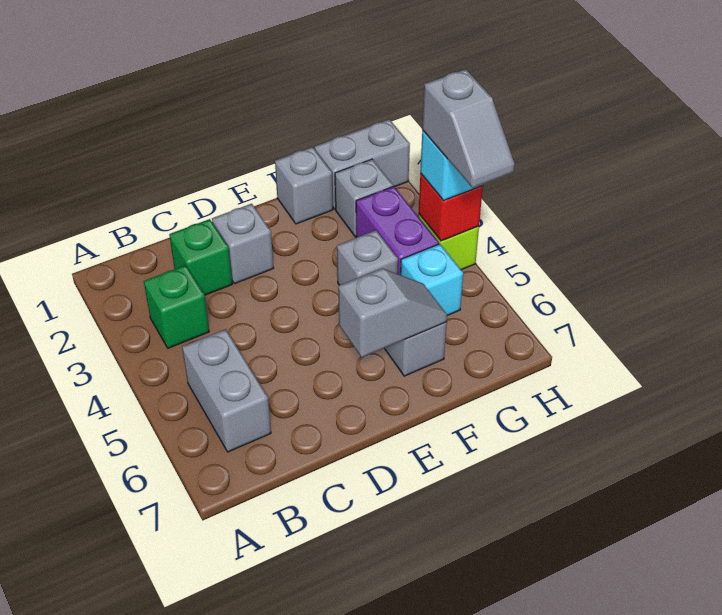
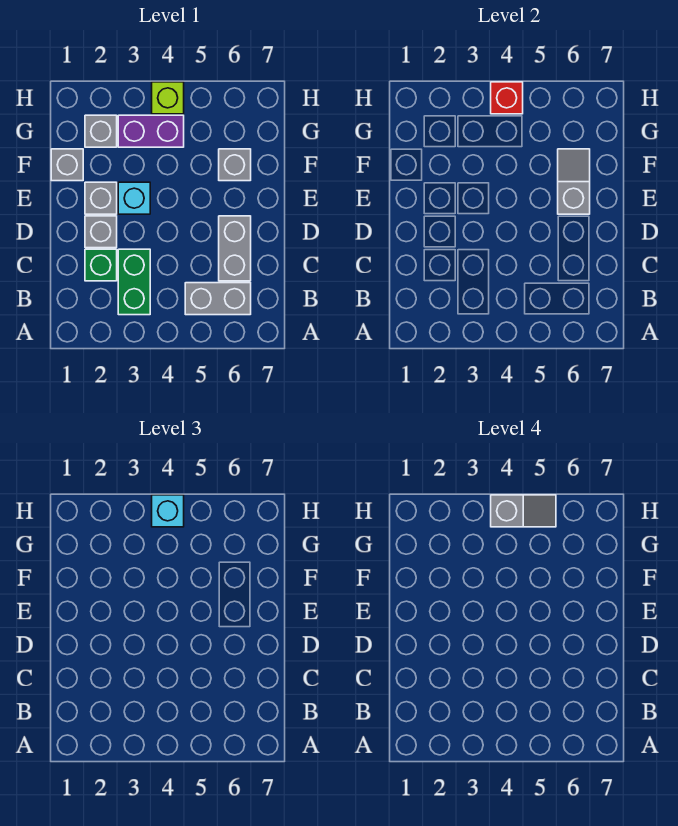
green brick B3 level 1 -> green brick B3:C3 level 1
grey brick F4 level 1 -> grey brick E2 level 1
grey brick G1:H1 level 1 -> grey brick C6:D6 level 1
cyan brick G5 level 1 -> cyan brick E3 level 1

